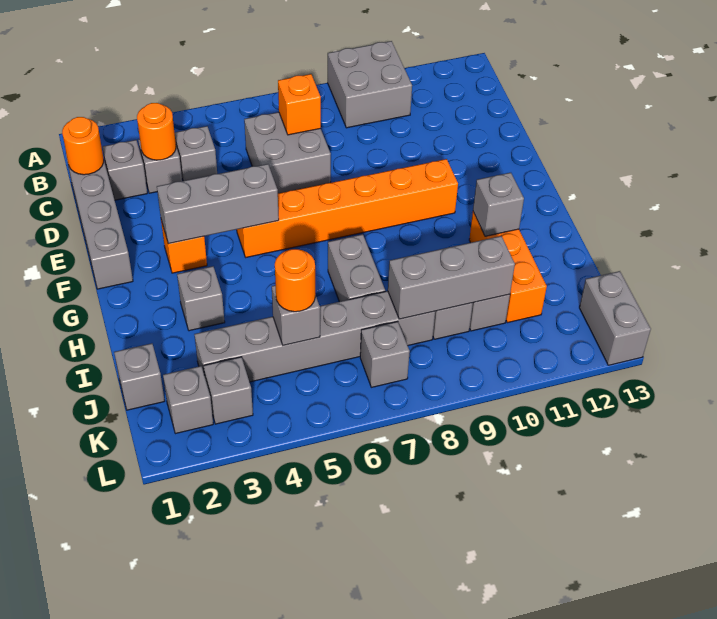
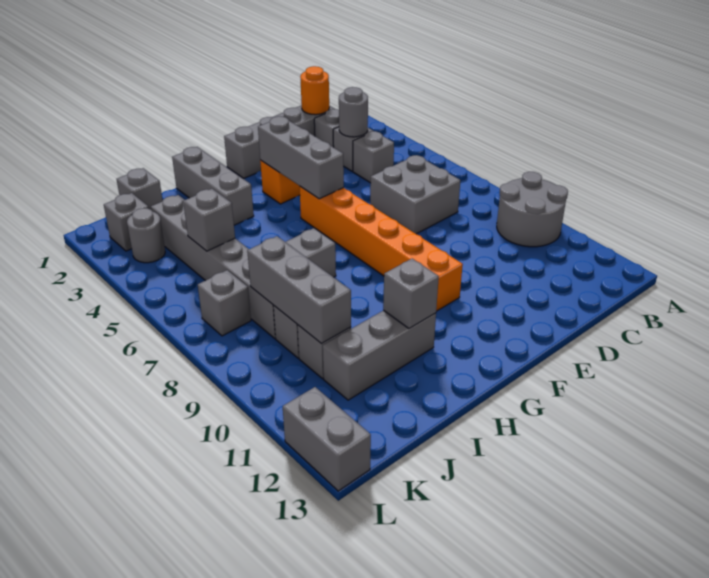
grey brick A9:B10 level 1 -> grey round brick A9:B10 level 1
orange round brick C3 level 2 -> grey round brick C3 level 2
orange brick C7 level 2 -> none
grey brick H3 level 1 -> grey brick H1:H3 level 1
orange brick H11:J11 level 1 -> grey brick H11:J11 level 1
orange round brick J5 level 3 -> none
grey brick K3 level 1 -> grey round brick K3 level 1
grey brick K13:L13 level 1 -> grey brick L12:L13 level 1

